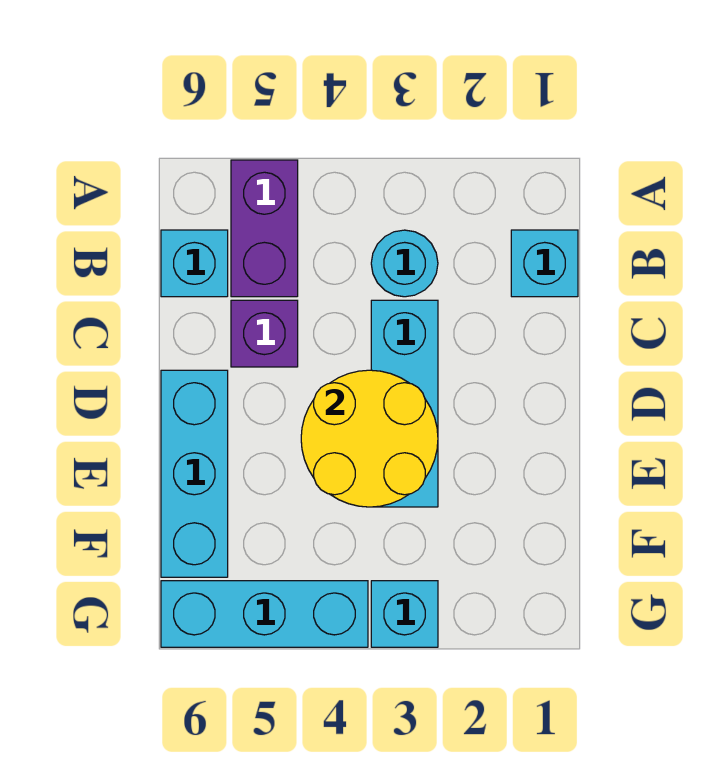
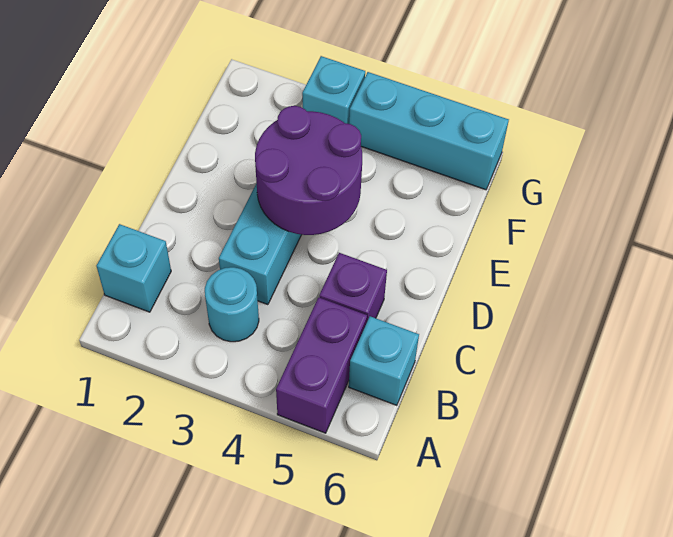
yellow round brick D3:E4 level 2 -> purple round brick D3:E4 level 2
cyan brick D6:F6 level 1 -> none

